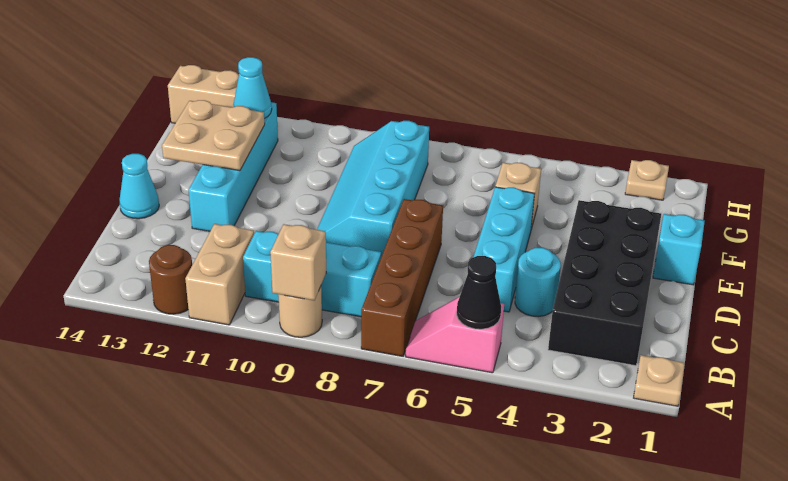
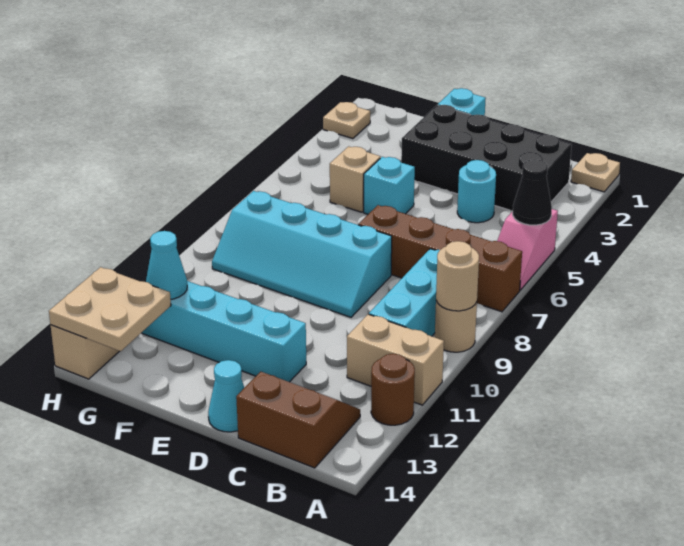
tan brick A9 level 2 -> tan round brick A9 level 2
none -> brown slope B13:C14 level 1 top 14
cyan brick C5:E5 level 1 -> cyan brick E5 level 1
tan plate E12:F13 level 2 -> tan plate G13:H14 level 2

